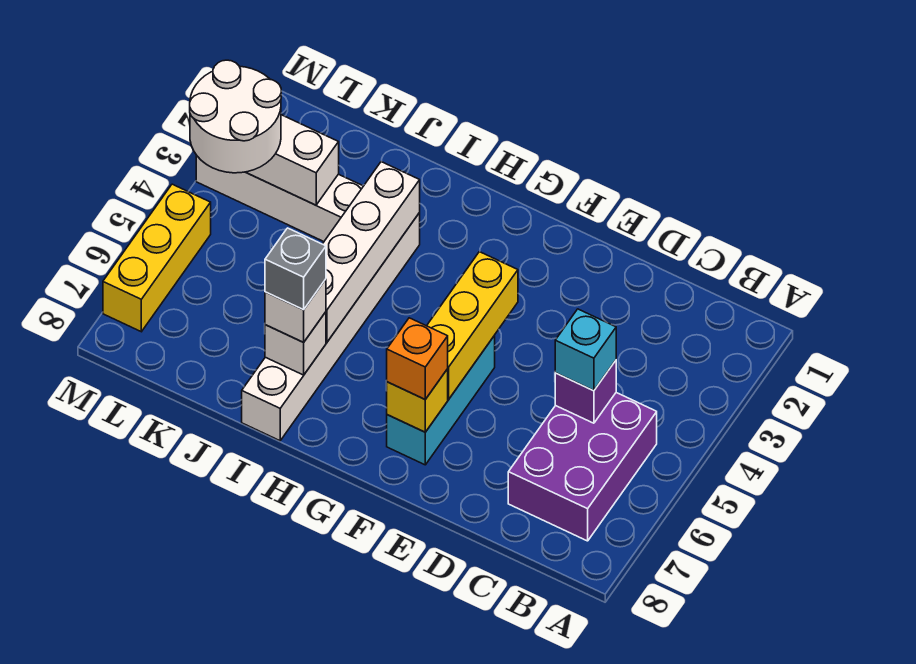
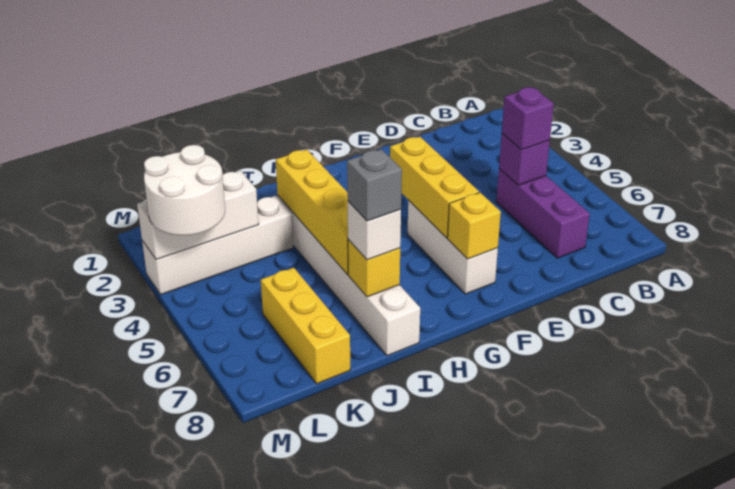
purple brick B5:C7 level 1 -> purple brick C5:C7 level 1
cyan brick C5 level 3 -> purple brick C5 level 3
cyan brick F5:F7 level 1 -> white brick F5:F7 level 1
orange brick F7 level 3 -> none
white brick I3:I6 level 2 -> yellow brick I3:I6 level 2
white brick I7 level 2 -> yellow brick I7 level 2
yellow brick M5:M7 level 1 -> yellow brick K6:K8 level 1

